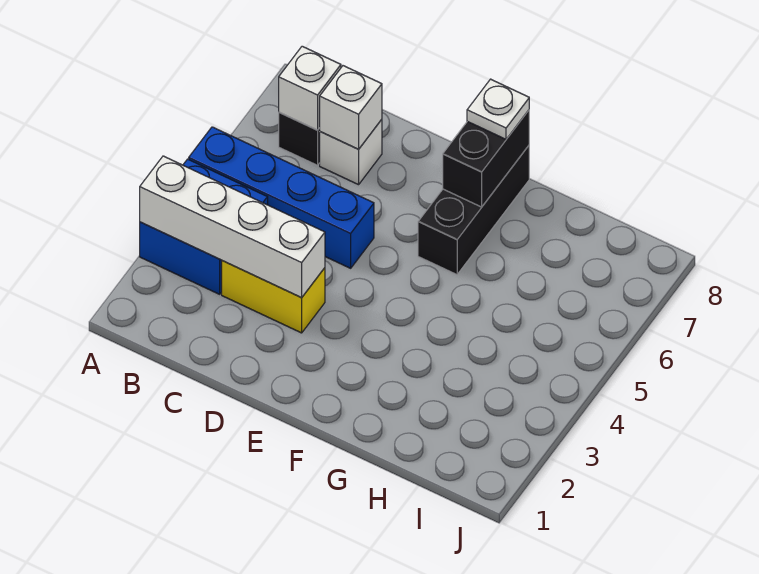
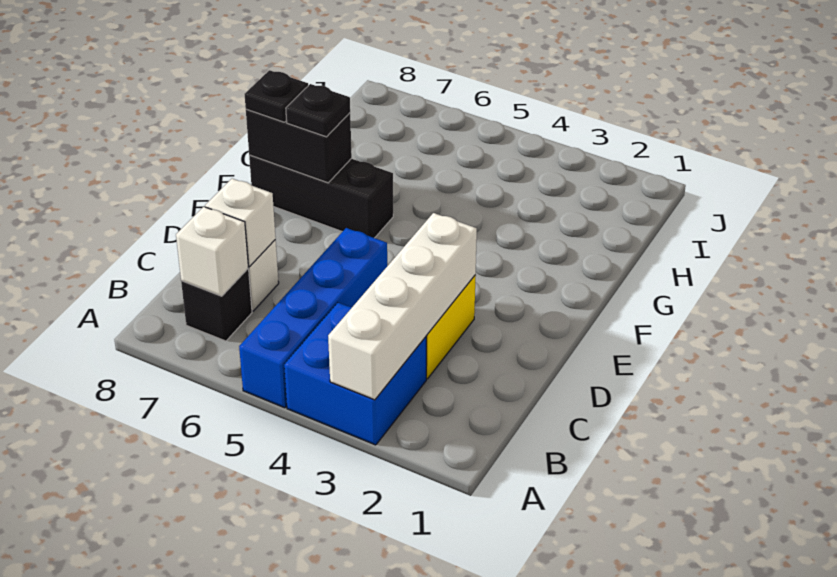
none -> black plate F7 level 3
white plate F8 level 3 -> black plate F8 level 3

